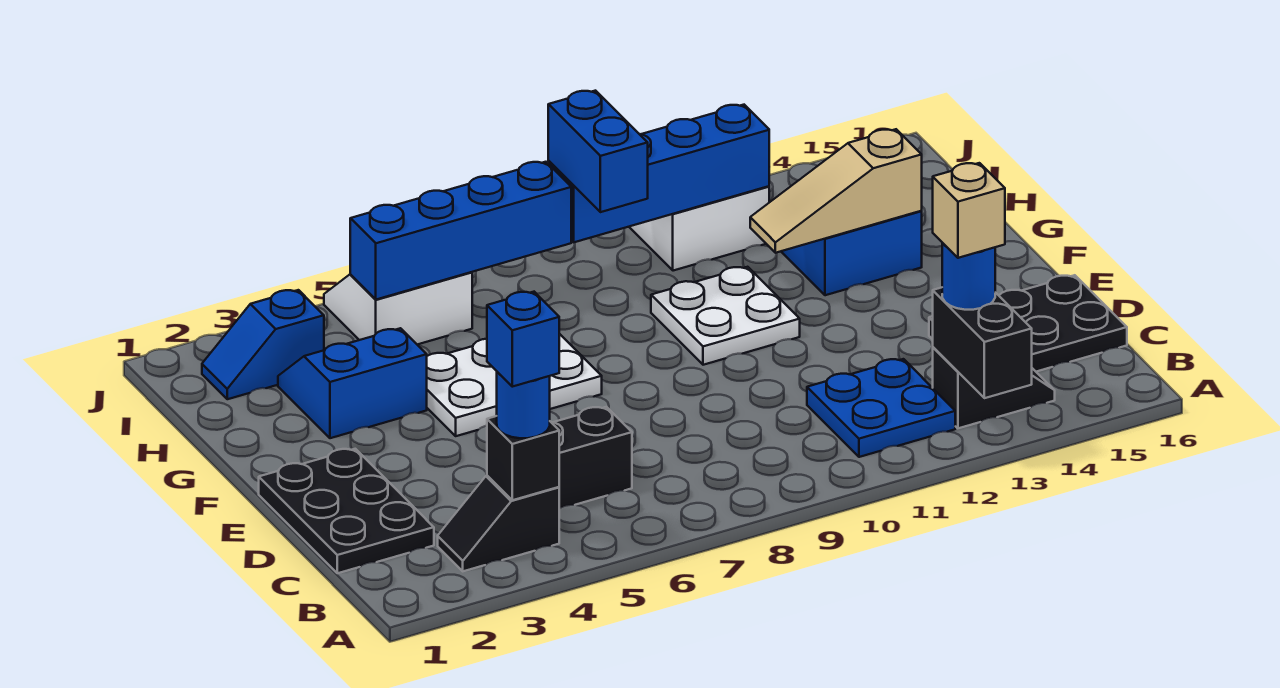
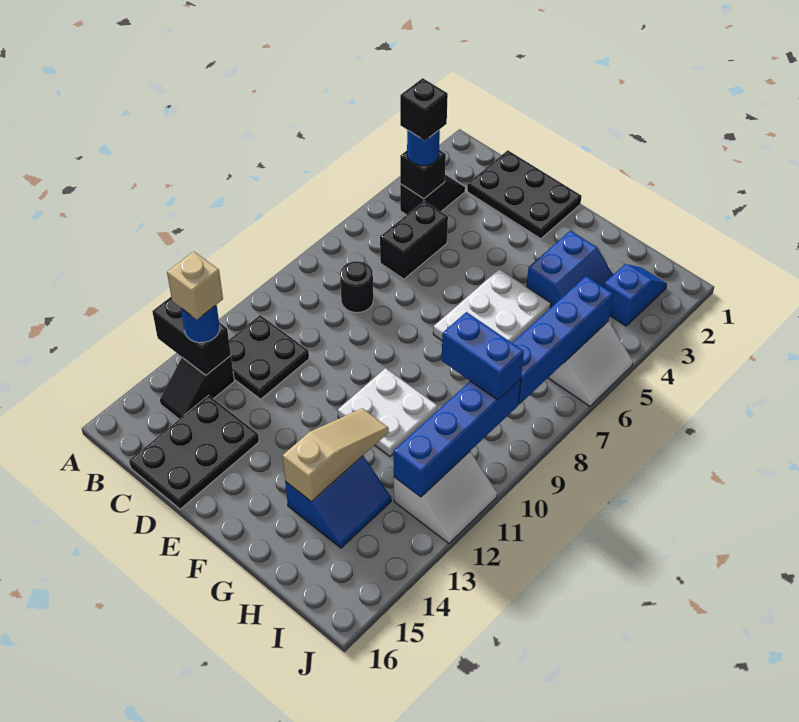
blue brick B4 level 4 -> black brick B4 level 4
blue plate B11:C12 level 1 -> black plate B11:C12 level 1
none -> black round brick C8 level 1

